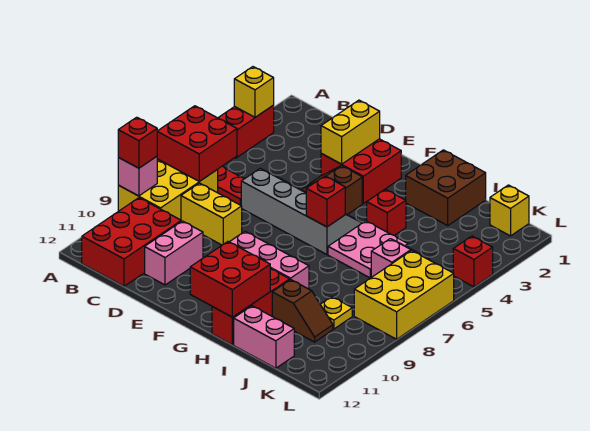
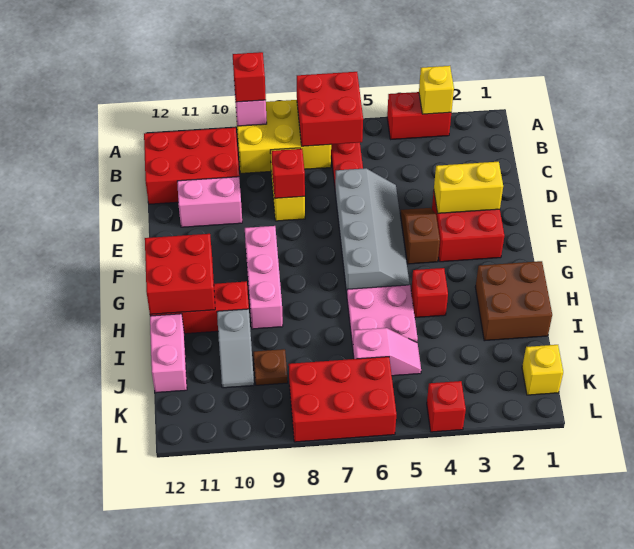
red brick G6 level 2 -> red brick D8 level 2
brown slope I10:J10 level 1 top I -> grey slope I10:J10 level 1 top I
yellow plate J9 level 1 -> brown plate J9 level 1
yellow brick K6:L8 level 1 -> red brick K6:L8 level 1

